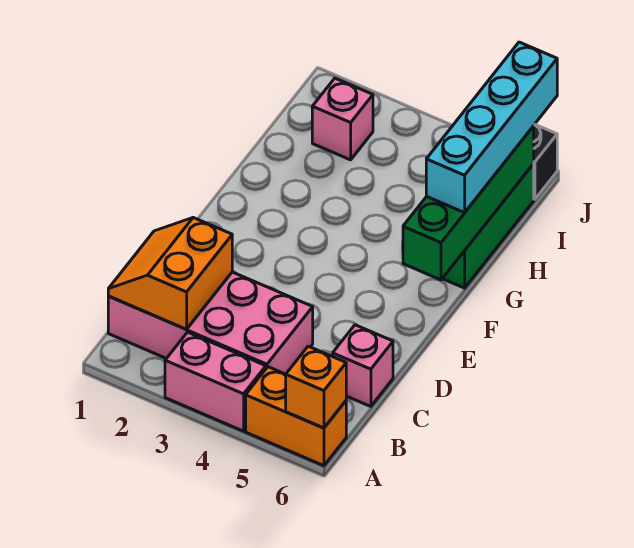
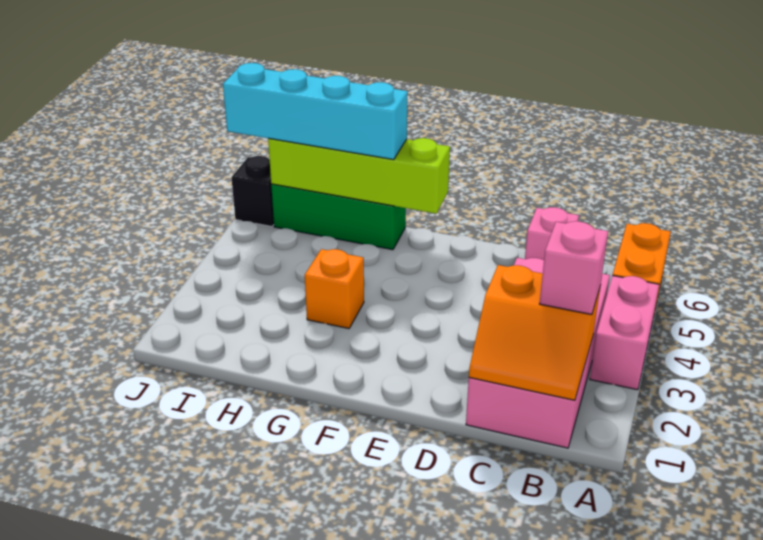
orange brick A6 level 2 -> orange brick G3 level 1
green brick F6:I6 level 2 -> lime brick F6:I6 level 2
pink brick I2 level 1 -> pink brick B2 level 3

